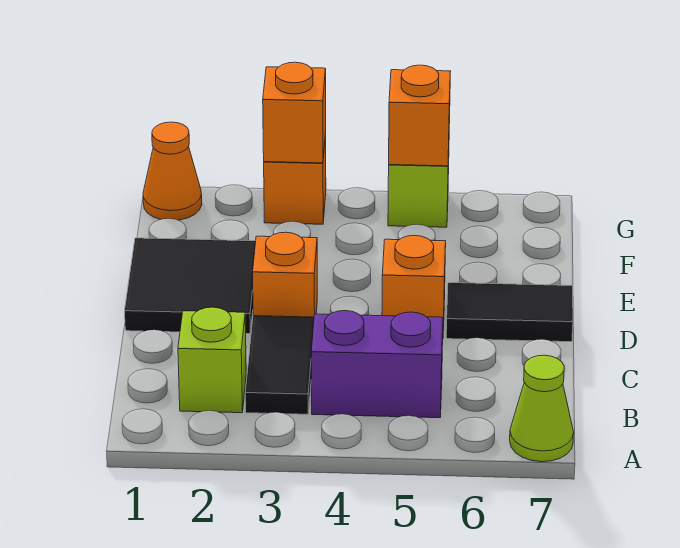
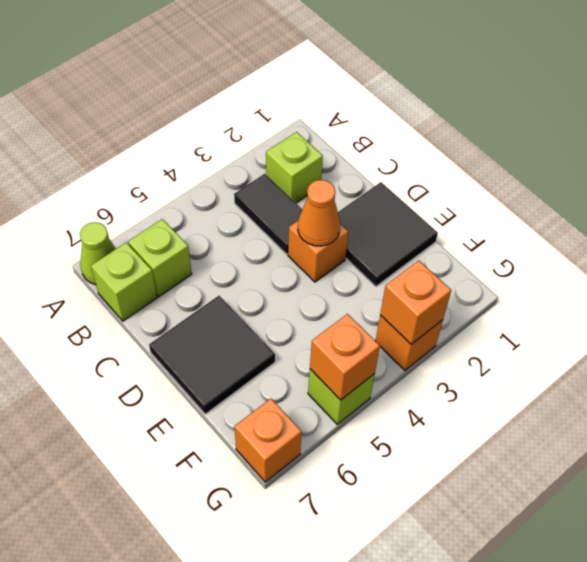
purple brick B4:B5 level 1 -> none
none -> lime brick B6 level 1
none -> lime brick B7 level 1
orange brick D5 level 1 -> orange brick G7 level 1
black tile D6:D7 level 1 -> black tile D6:E7 level 1
orange cone G1 level 1 -> orange cone D3 level 2

